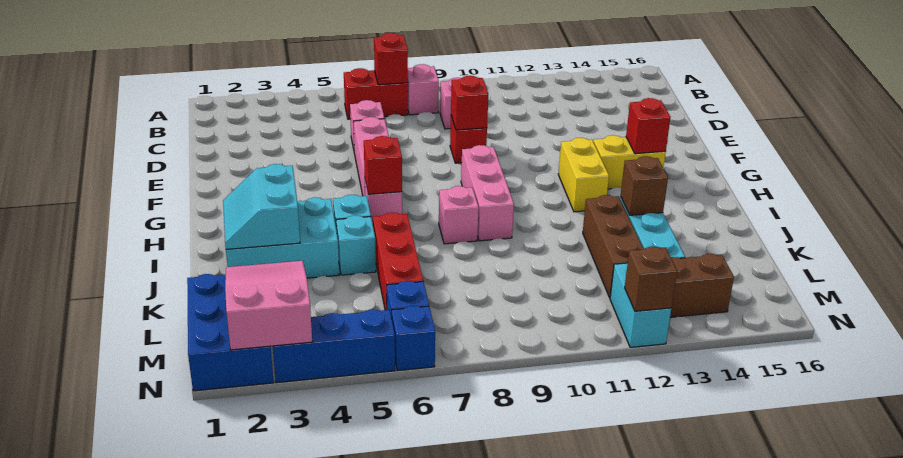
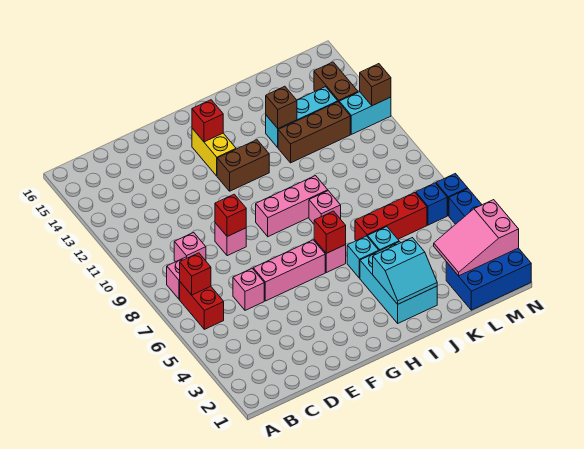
red brick E9 level 1 -> pink brick E9 level 1
yellow brick G12:H12 level 1 -> brown brick G12:H12 level 1

